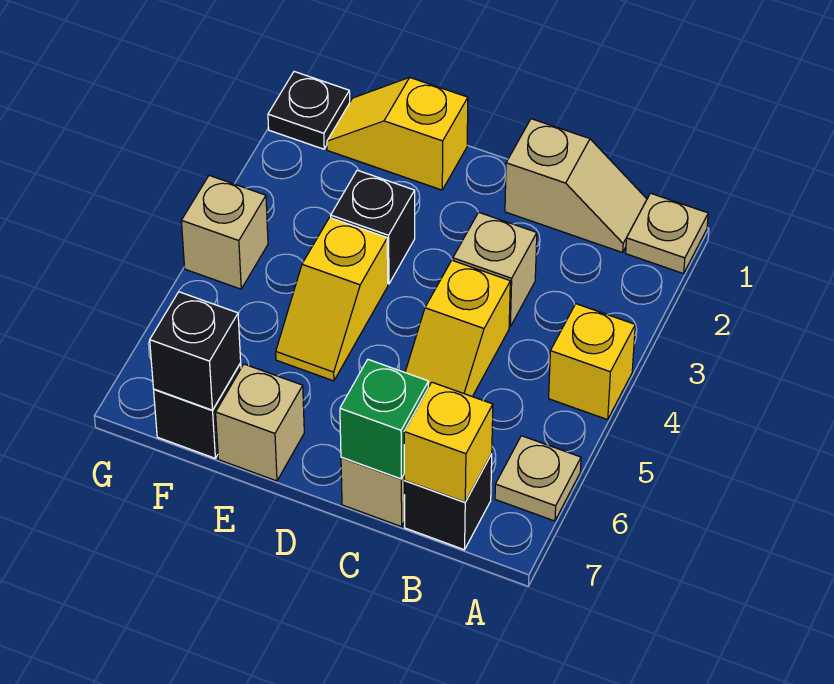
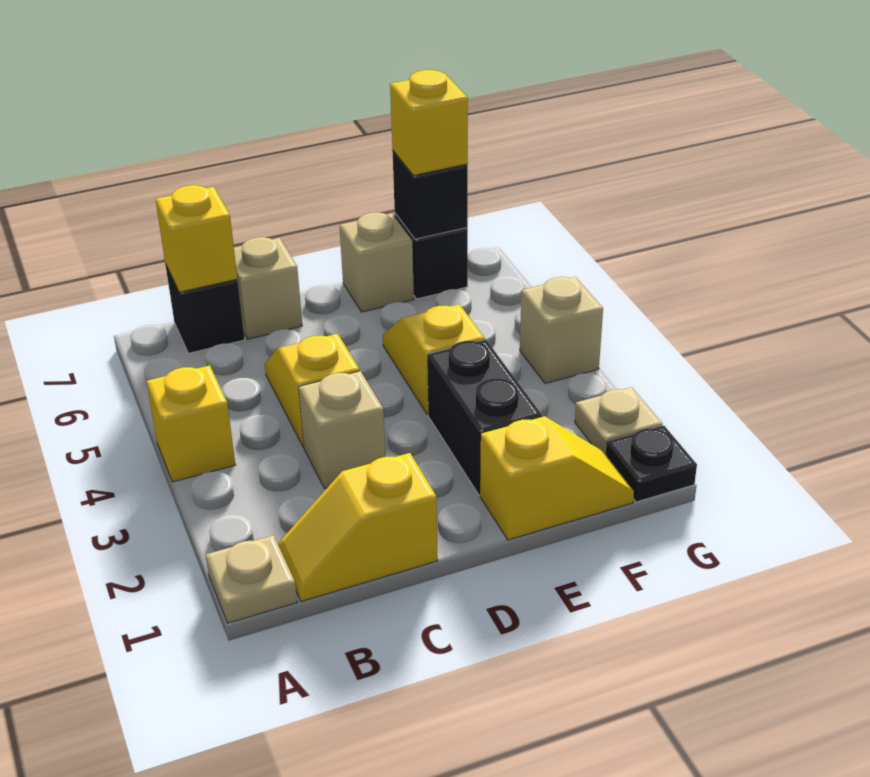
tan plate A6 level 1 -> tan plate G2 level 1
tan slope B1:C1 level 1 top C -> yellow slope B1:C1 level 1 top C
green brick C7 level 2 -> none
black brick E3 level 1 -> black brick E2:E3 level 1
none -> yellow brick F7 level 3

